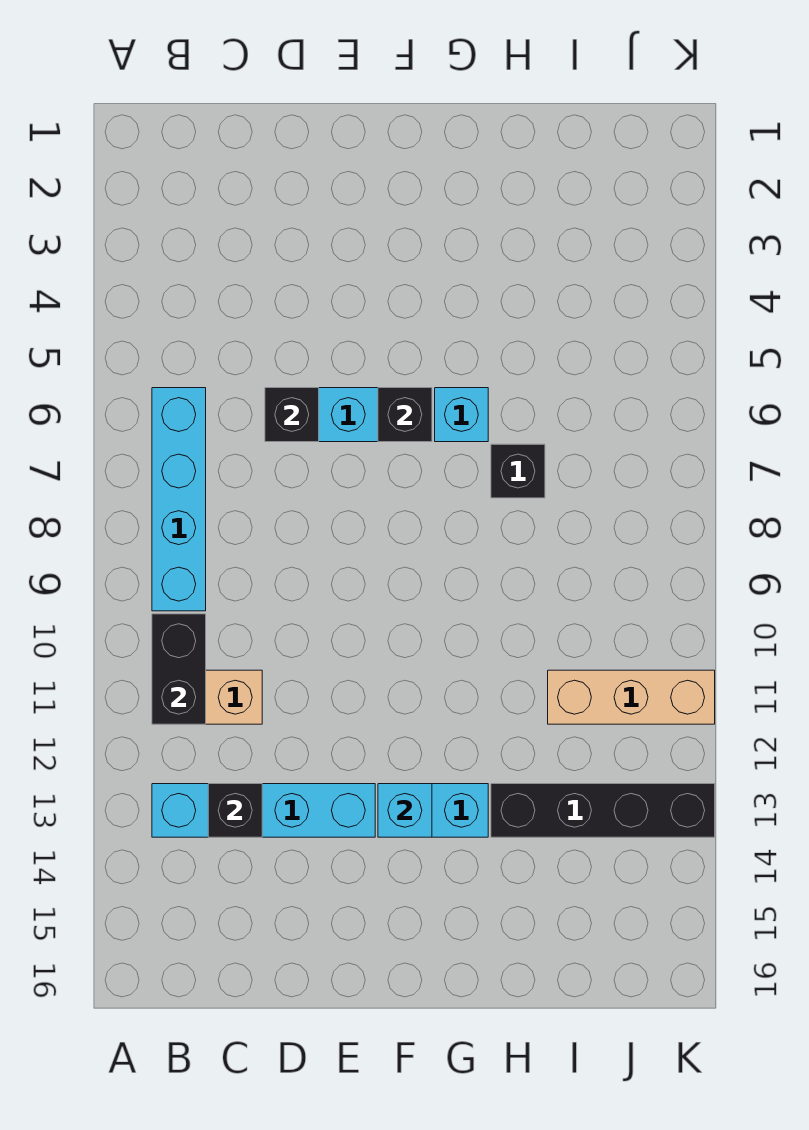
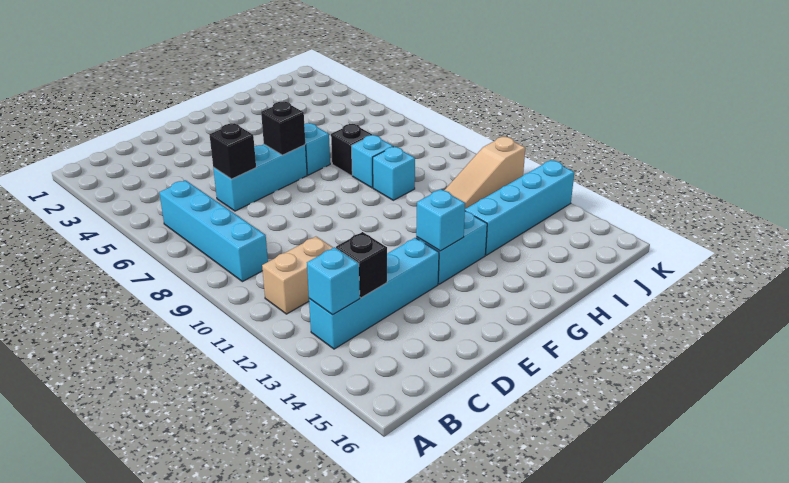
black brick B10:B11 level 2 -> none
none -> cyan brick B13 level 2
none -> cyan brick H8 level 1
none -> cyan brick H9 level 1
black brick H13:K13 level 1 -> cyan brick H13:K13 level 1
tan brick I11:K11 level 1 -> tan slope I11:K11 level 1 top K

